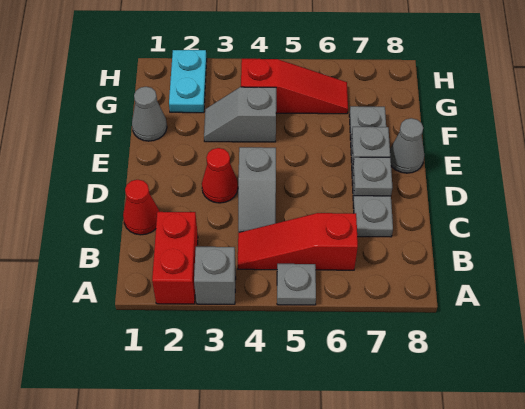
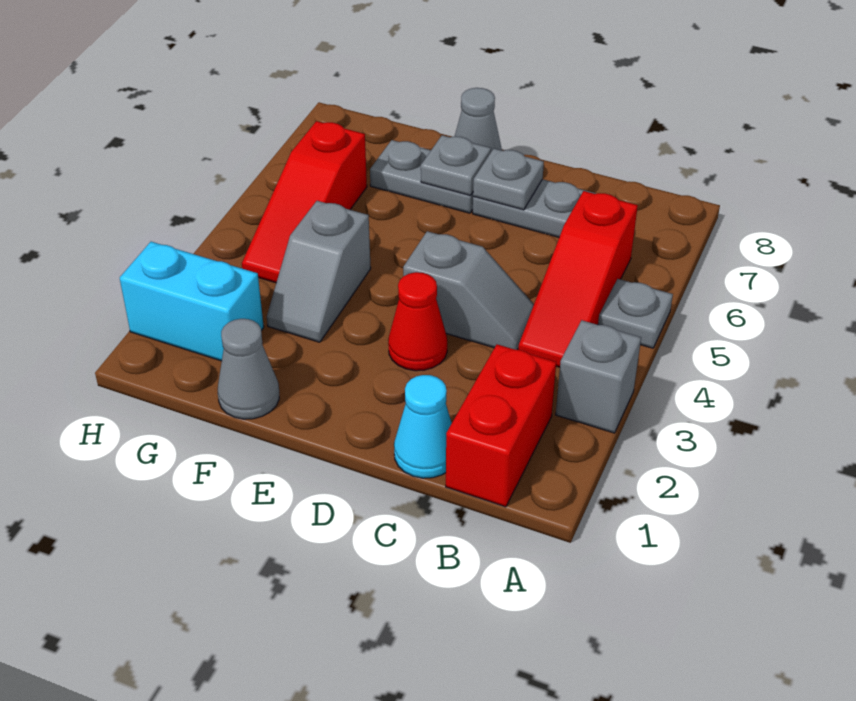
red brick A2:B2 level 1 -> red brick B1:B2 level 1
red cone C1 level 1 -> cyan cone C1 level 1
cyan plate G2:H2 level 1 -> cyan brick G2:H2 level 1
red slope G4:G6 level 1 top 4 -> red slope G4:G6 level 1 top 6

